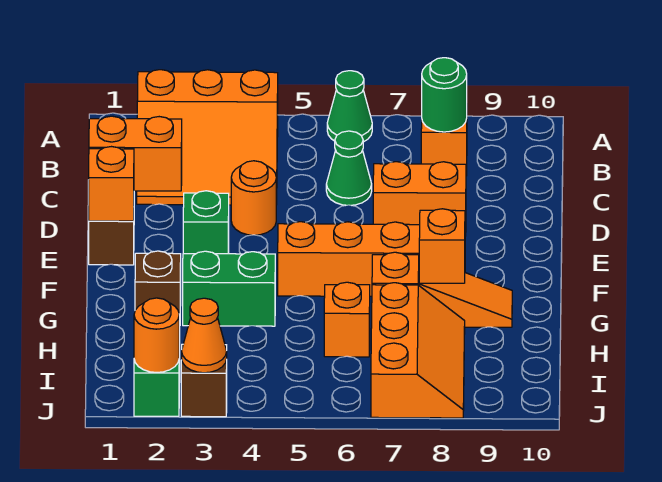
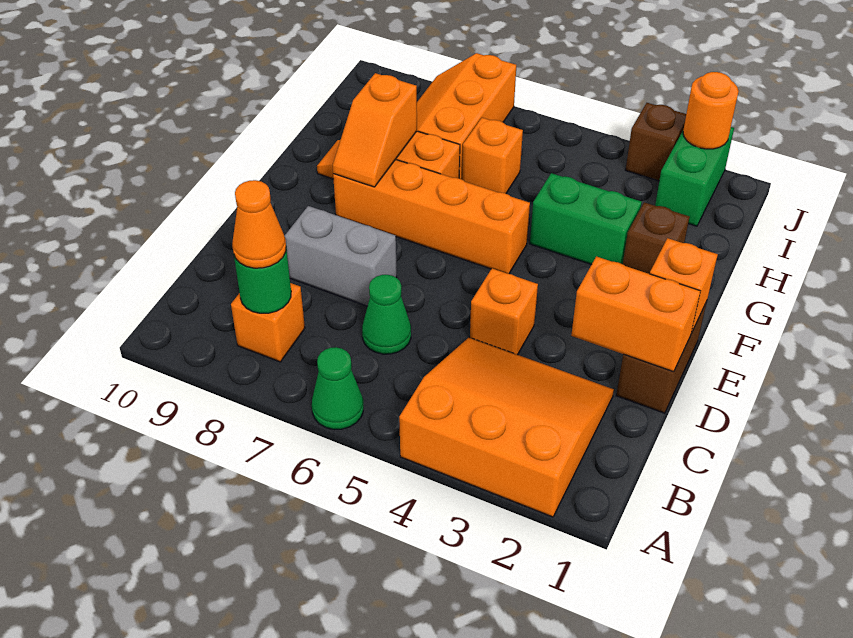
orange round brick D4 level 1 -> orange brick D4 level 1
orange brick D7:D8 level 1 -> grey brick D7:D8 level 1
green brick E3 level 1 -> none
orange cone J3 level 2 -> orange cone B8 level 3

